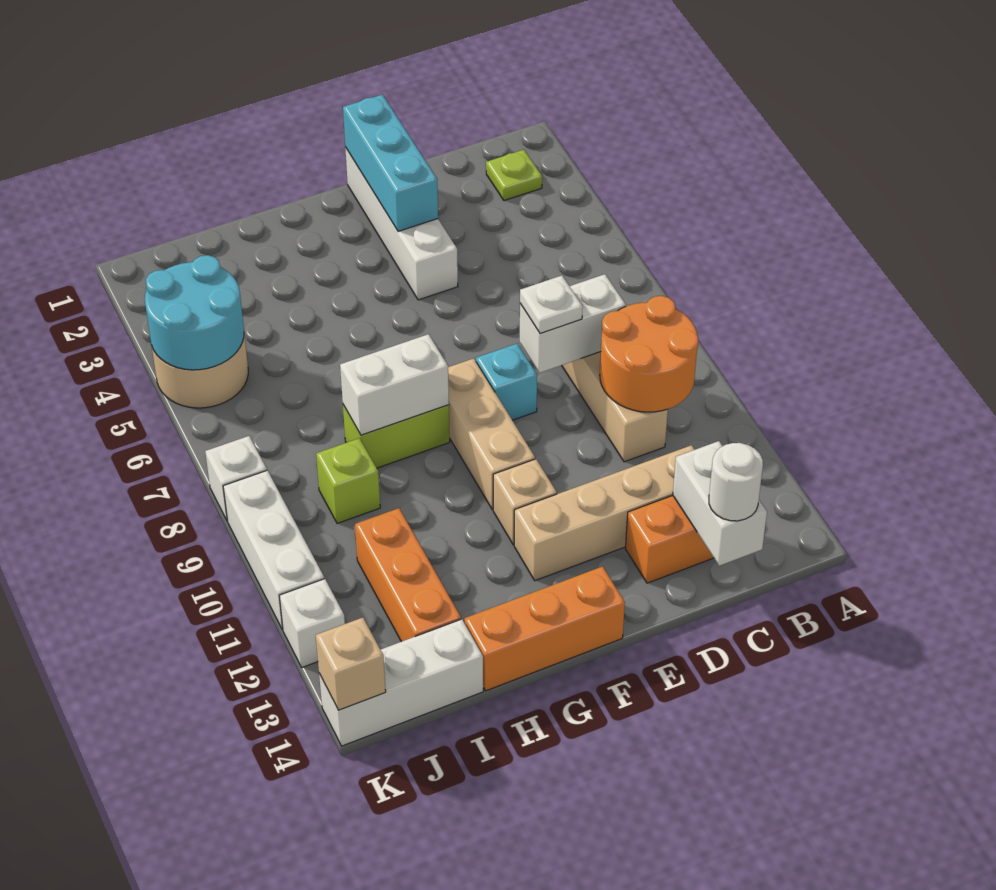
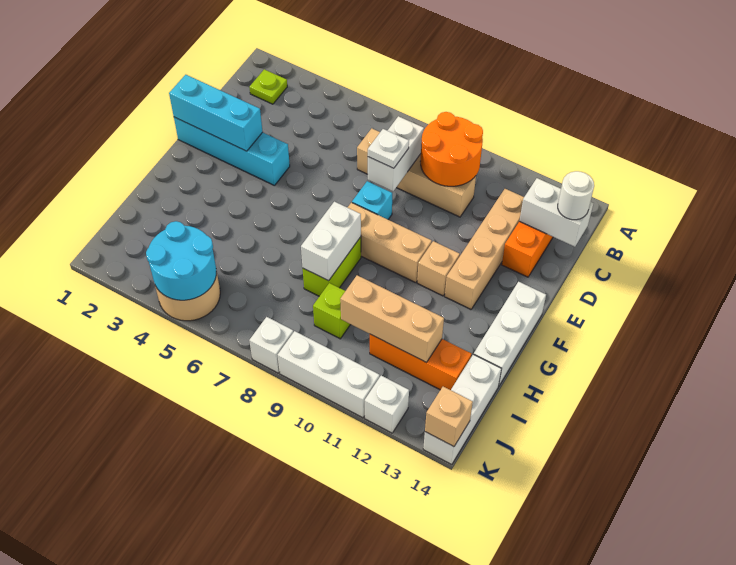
white brick E1:E4 level 1 -> cyan brick E1:E4 level 1
orange brick F14:H14 level 1 -> white brick F14:H14 level 1
none -> tan brick I10:I12 level 2

